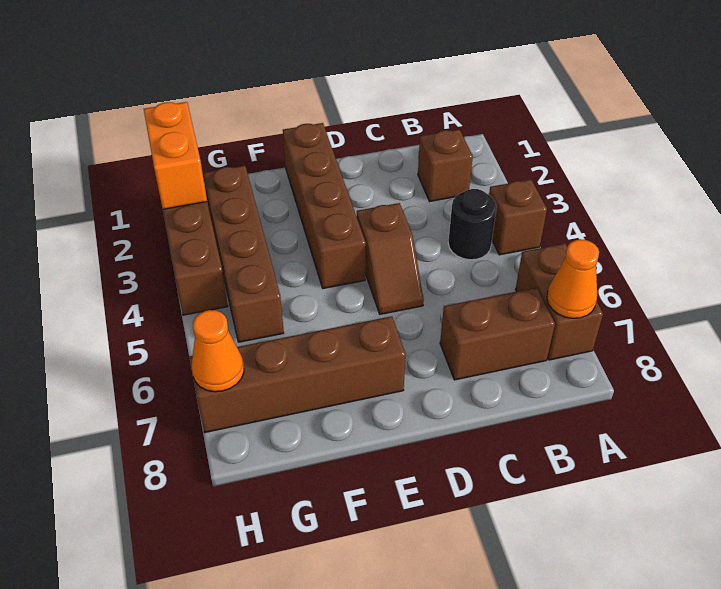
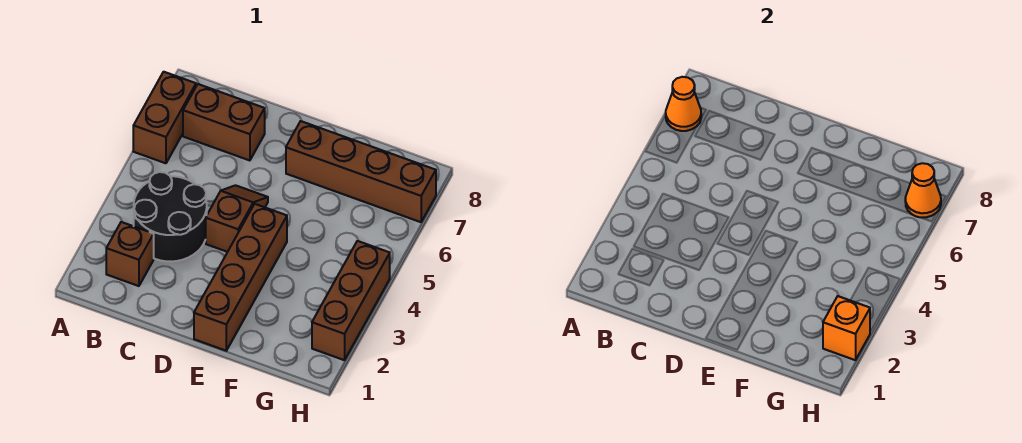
brown brick A4 level 1 -> none
black round brick B4 level 1 -> black round brick B3:C4 level 1
brown brick G2:G5 level 1 -> none
orange brick H1:H2 level 2 -> orange brick H2 level 2

